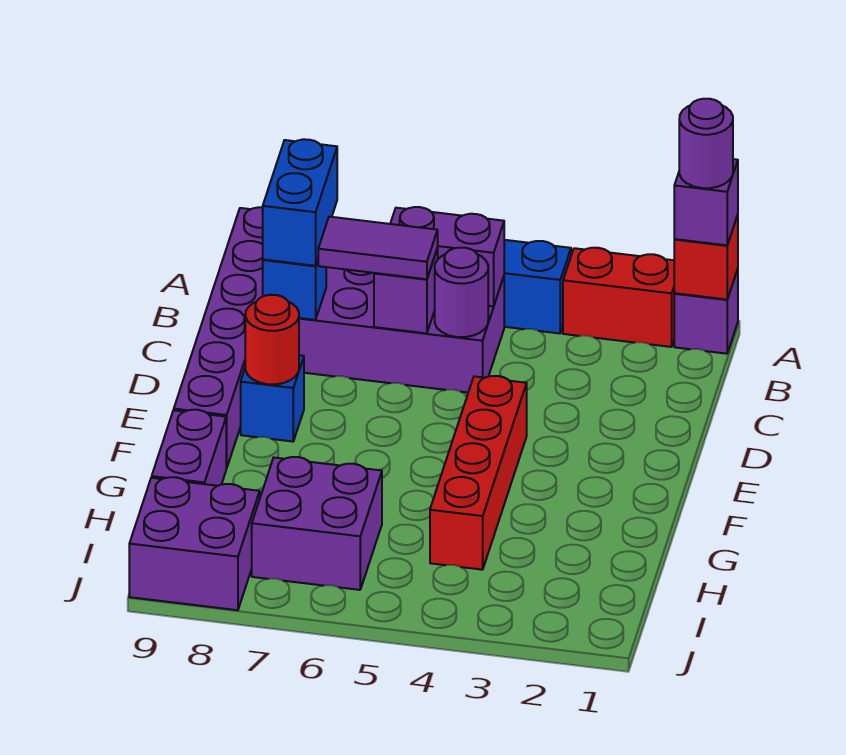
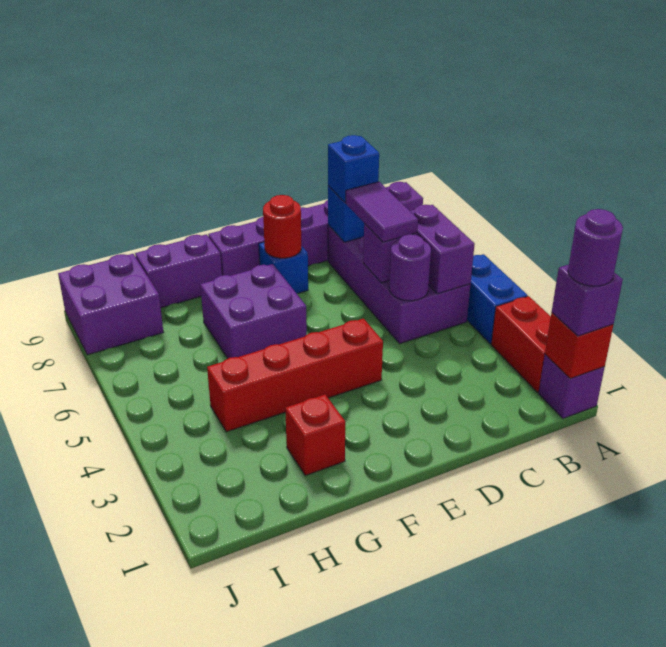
blue brick B8:C8 level 3 -> blue brick C8 level 3
none -> red brick G2 level 1
purple brick H6:I7 level 1 -> purple brick F6:G7 level 1

